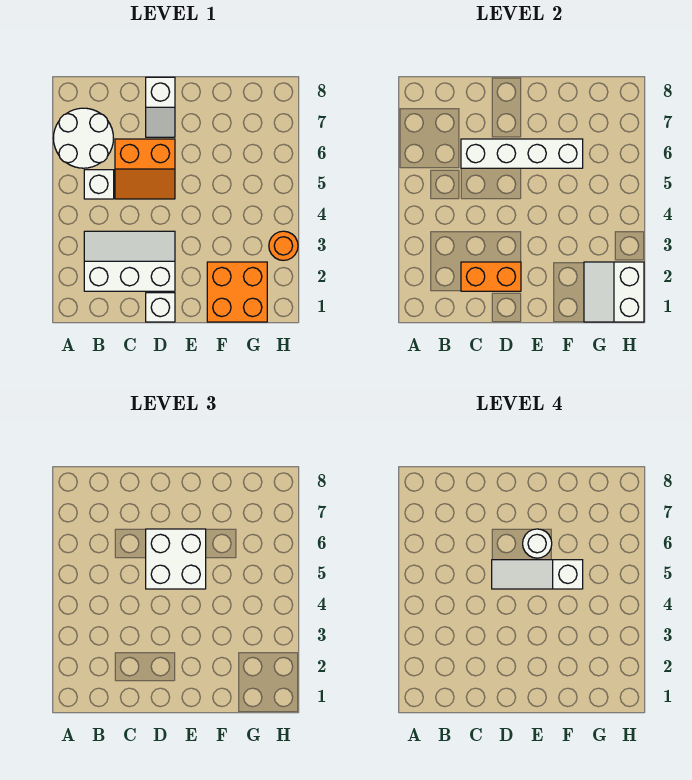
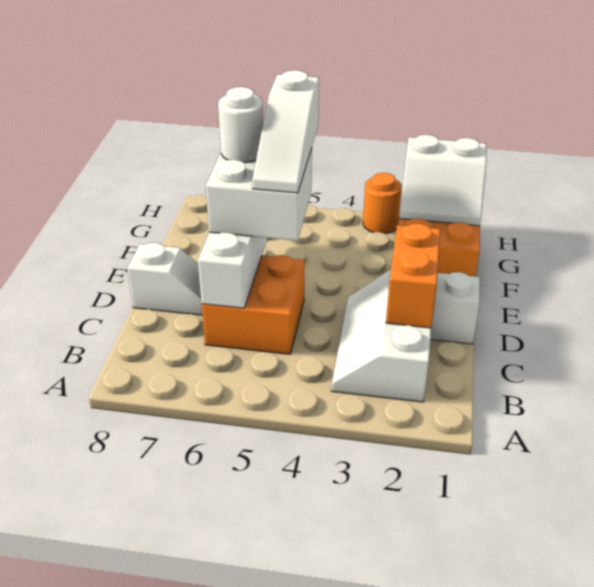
white round brick A6:B7 level 1 -> none
white brick B5 level 1 -> none
orange slope C5:D6 level 1 top 6 -> orange brick C5:D6 level 1

